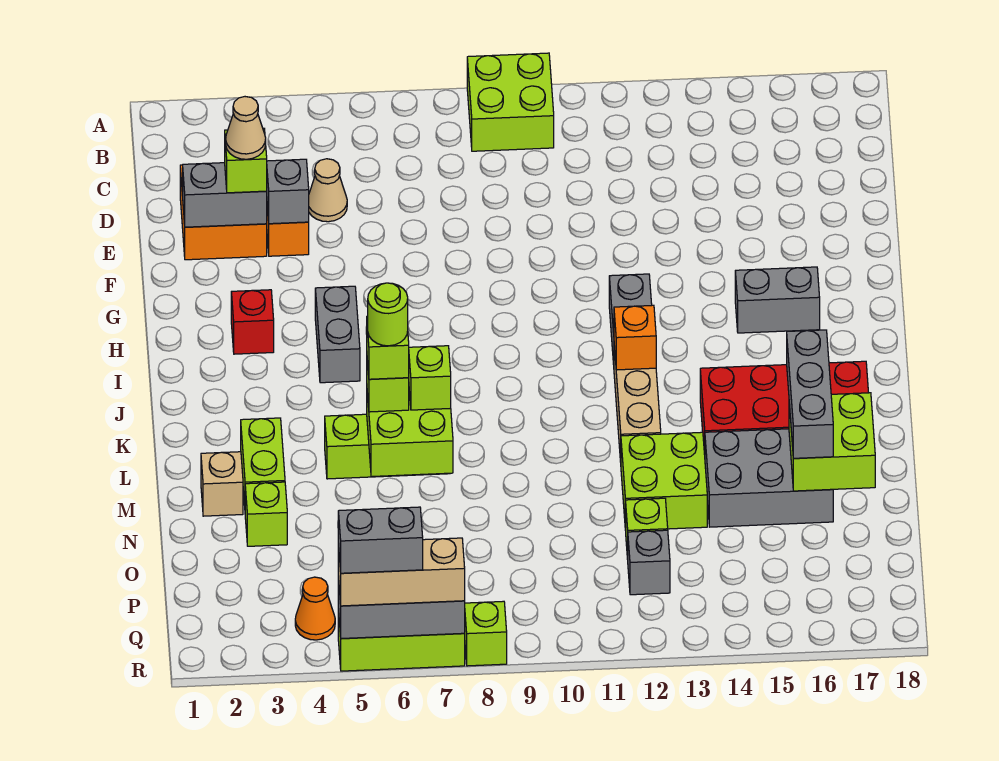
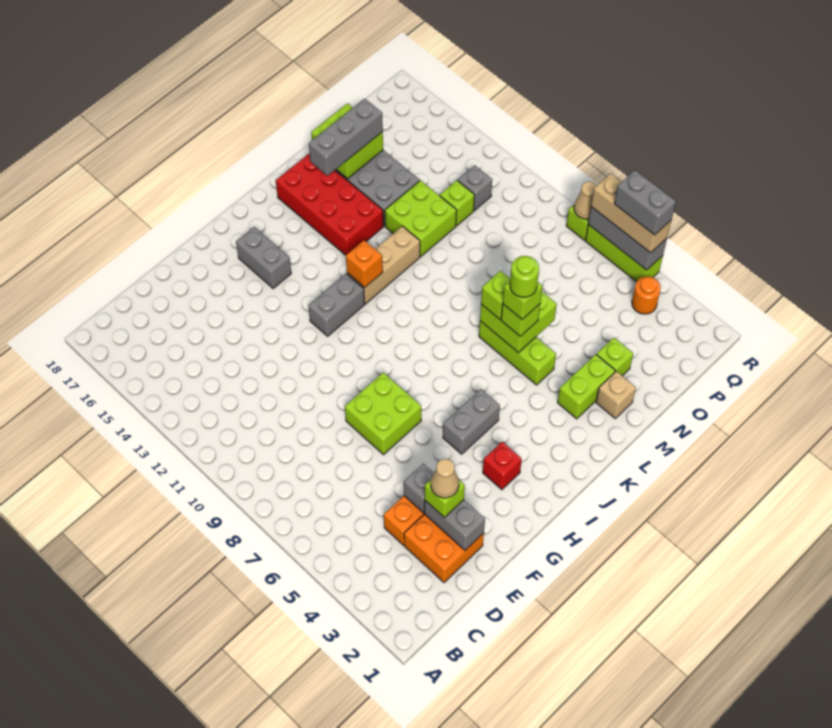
lime brick A9:B10 level 1 -> lime brick F7:G8 level 1
tan cone D5 level 1 -> tan cone R8 level 2
orange cone Q4 level 1 -> orange round brick Q4 level 1

